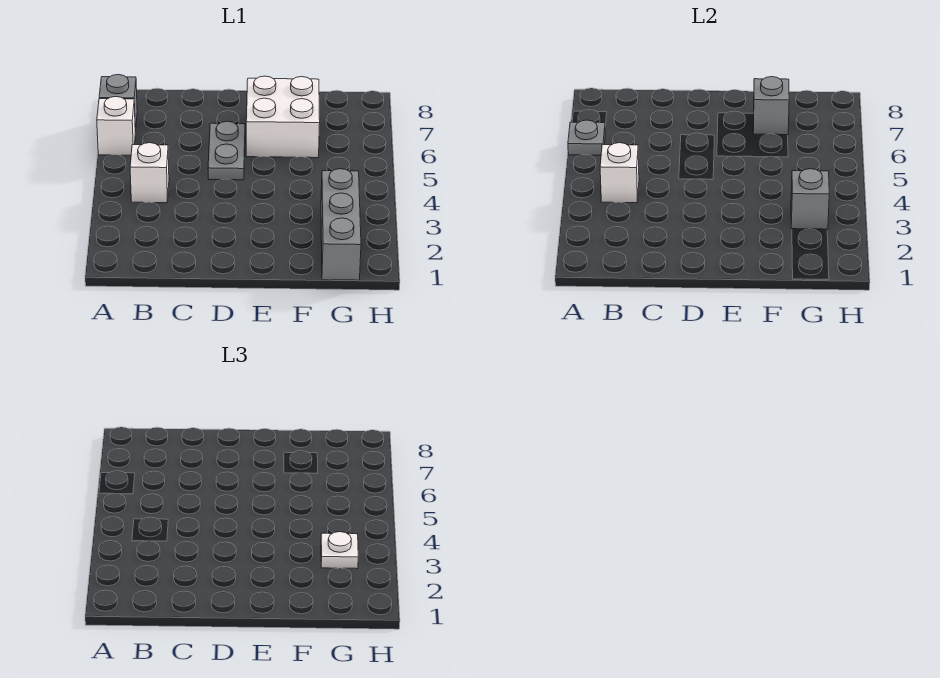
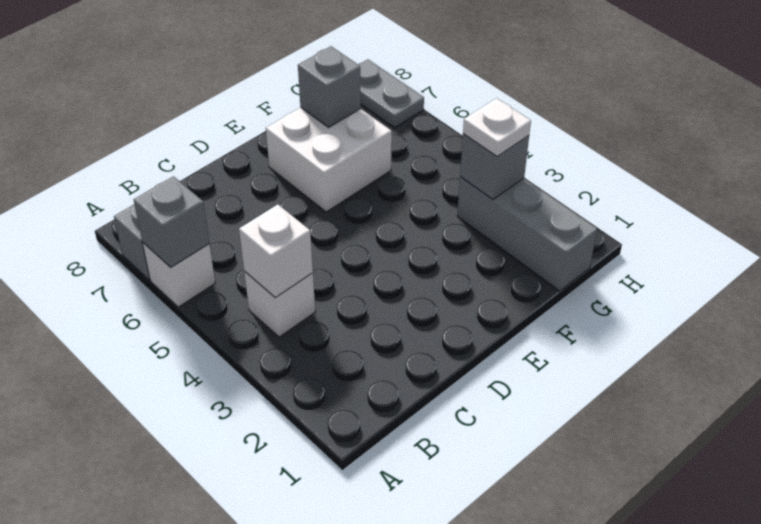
grey plate A6 level 2 -> grey brick A6 level 2
grey plate D5:D6 level 1 -> grey plate H7:H8 level 1

